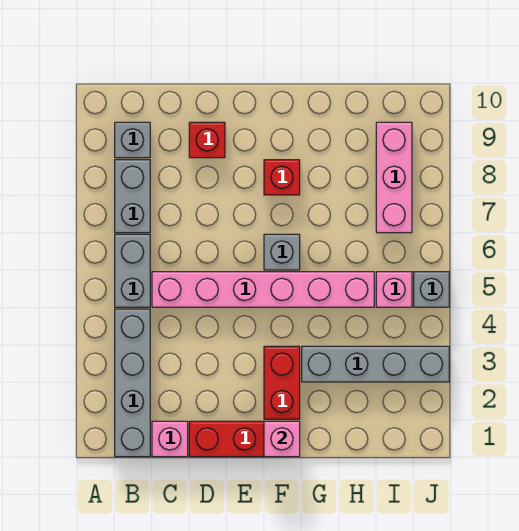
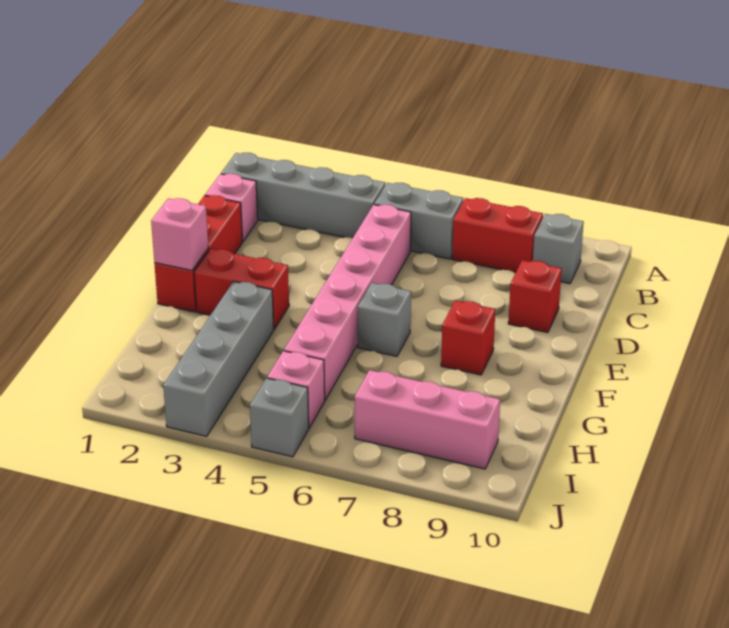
grey brick B7:B8 level 1 -> red brick B7:B8 level 1

